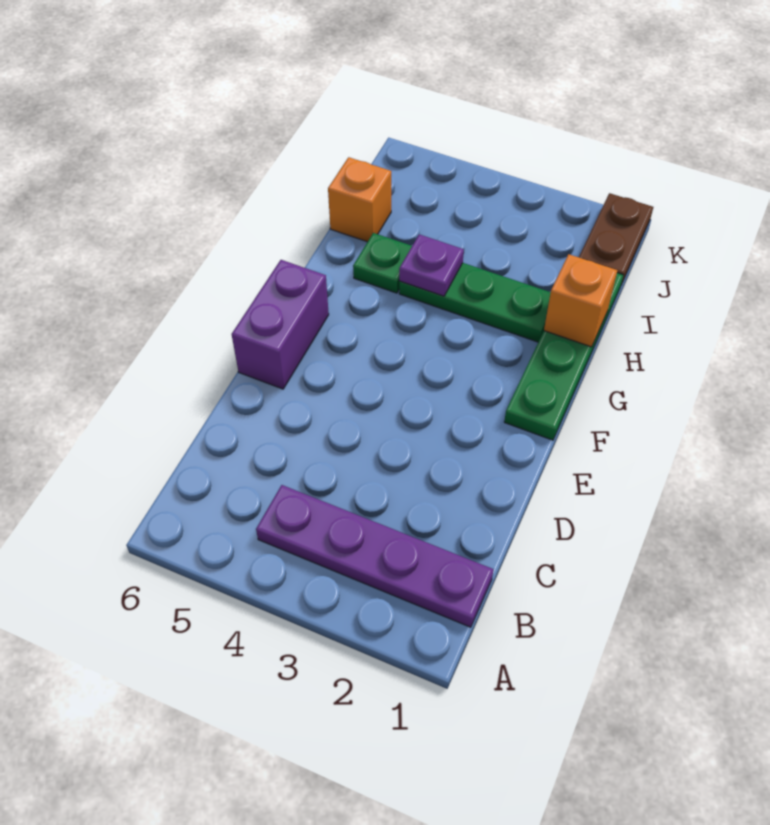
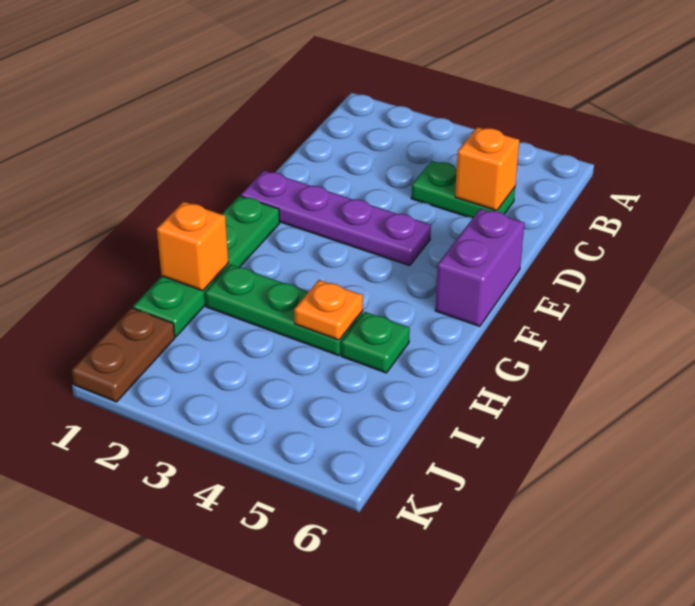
purple plate B1:B4 level 1 -> purple plate E1:E4 level 1
none -> green plate C4:C5 level 1
purple plate H4 level 2 -> orange plate H4 level 2
orange brick I6 level 1 -> orange brick C5 level 2

